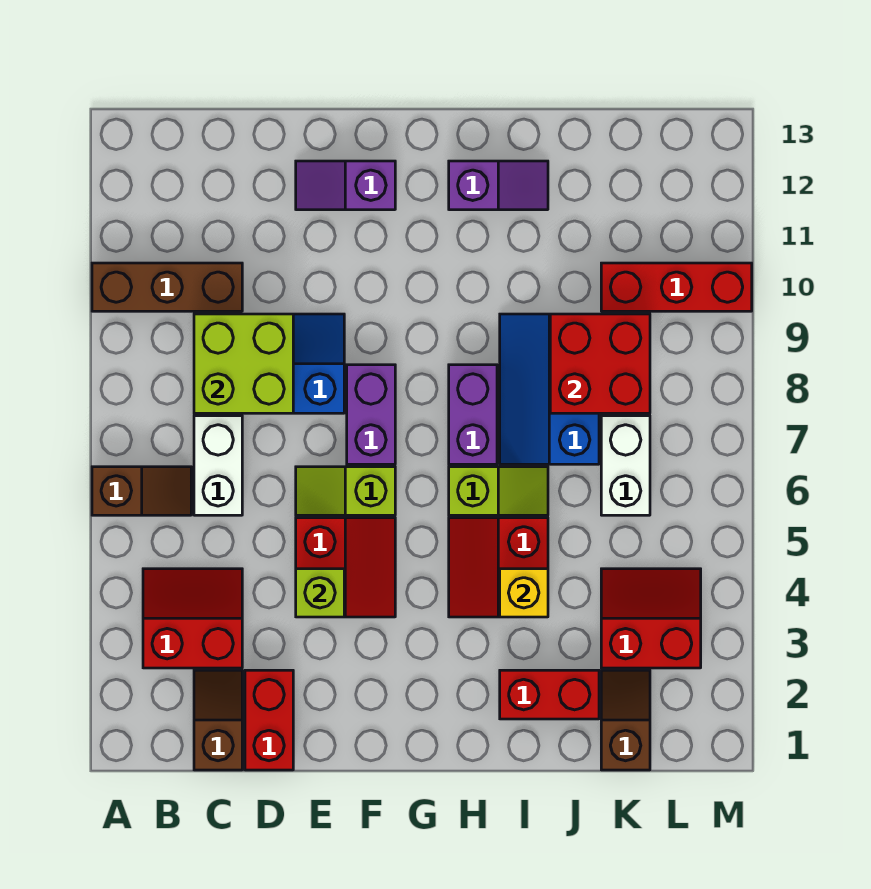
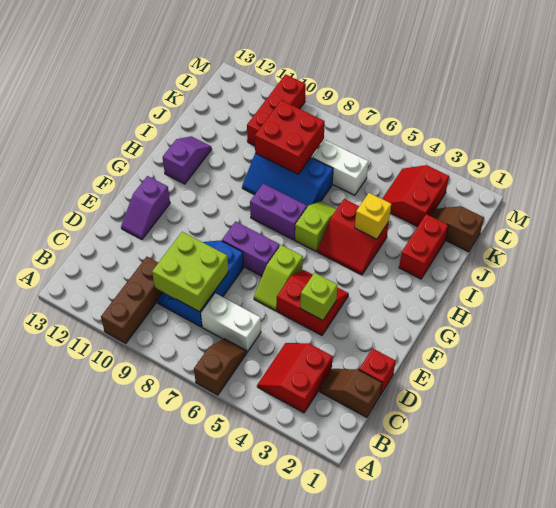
red brick D1:D2 level 1 -> red brick D1 level 1

